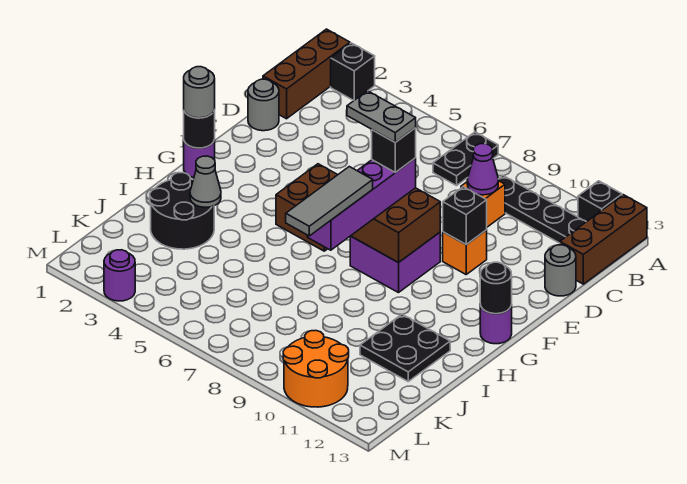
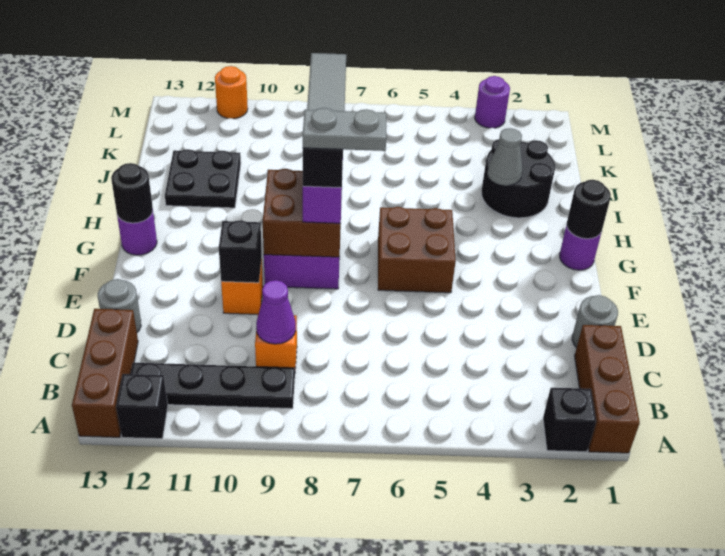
black plate A7:B7 level 1 -> none
grey round brick G1 level 3 -> none
orange round brick L10:M11 level 1 -> orange round brick M11 level 1

